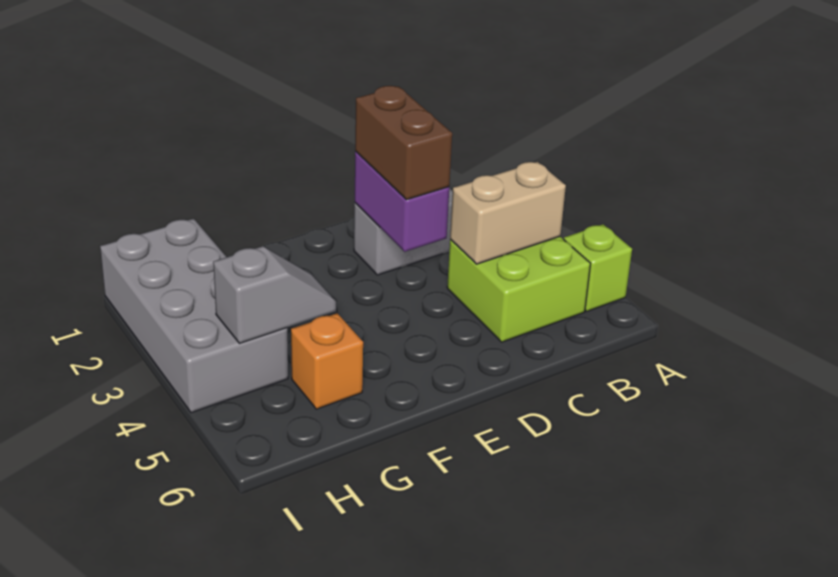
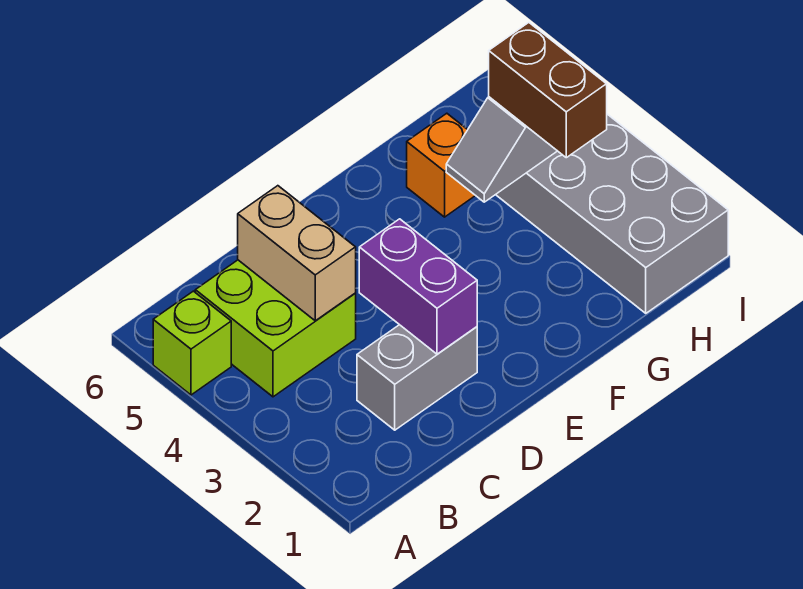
tan brick B4:C4 level 2 -> tan brick C4:C5 level 2
brown brick D2:D3 level 3 -> brown brick H3:H4 level 3

